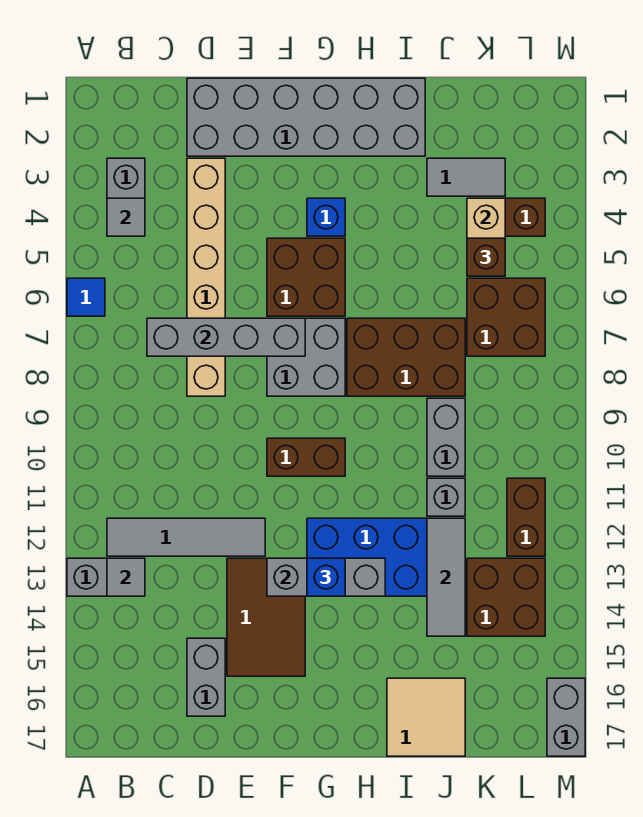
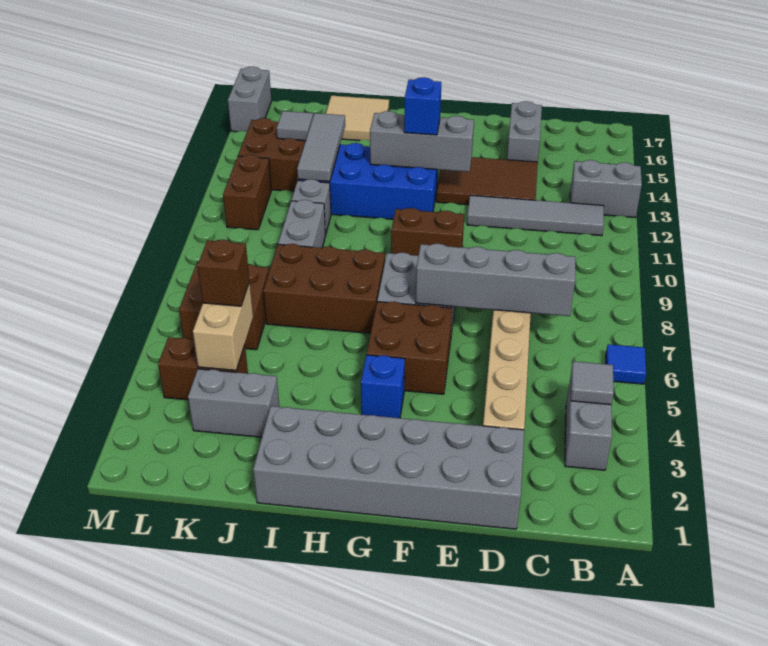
grey tile B13 level 2 -> grey tile K14 level 2
brown tile E13:F15 level 1 -> brown tile D13:F14 level 1
grey tile J3:K3 level 1 -> grey brick J3:K3 level 1

